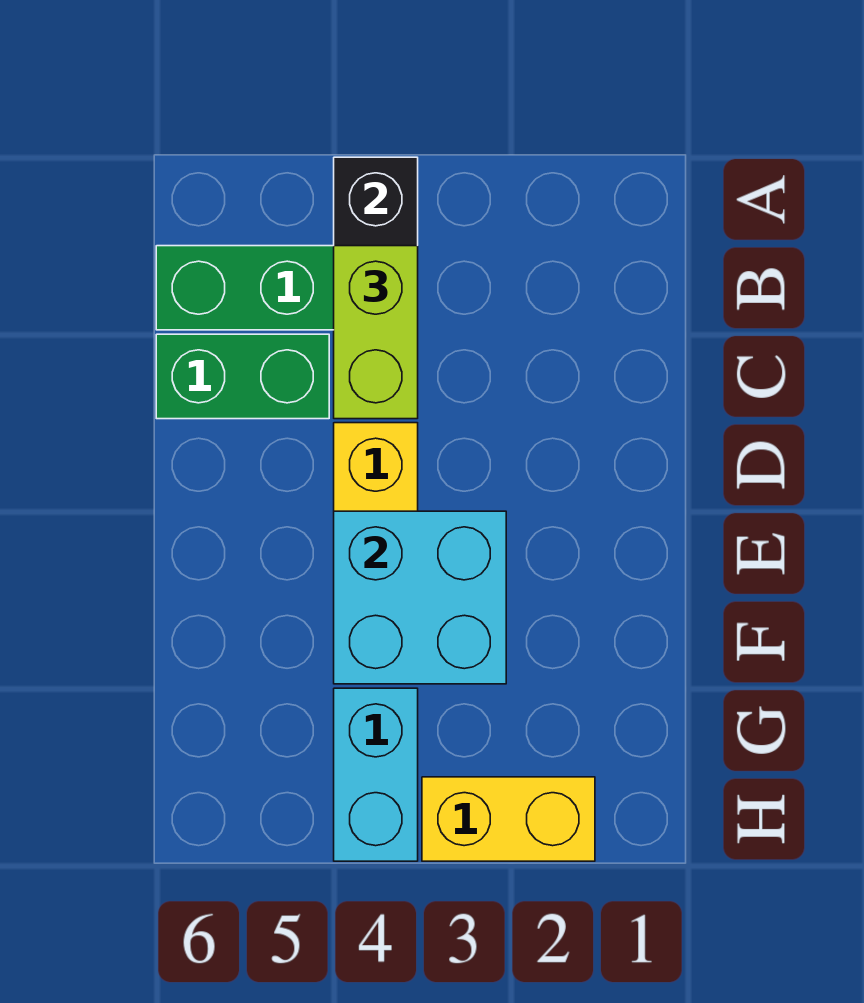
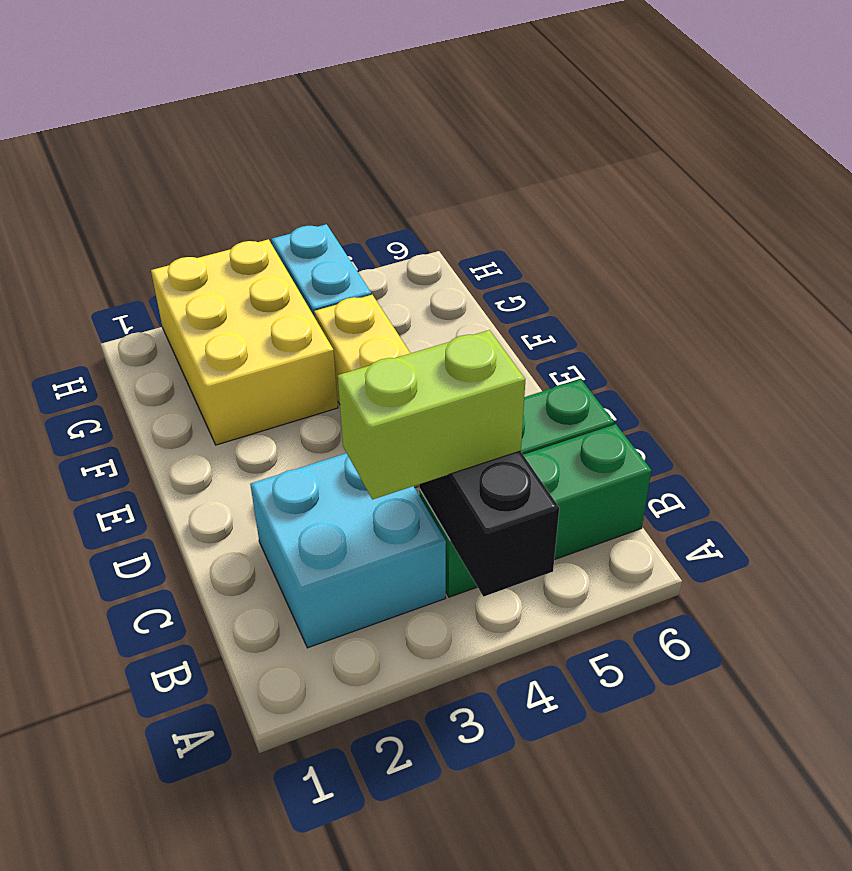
lime brick B4:C4 level 3 -> lime brick B3:B4 level 3
cyan brick E3:F4 level 2 -> cyan brick B2:C3 level 1
yellow brick H2:H3 level 1 -> yellow brick F2:H3 level 1

